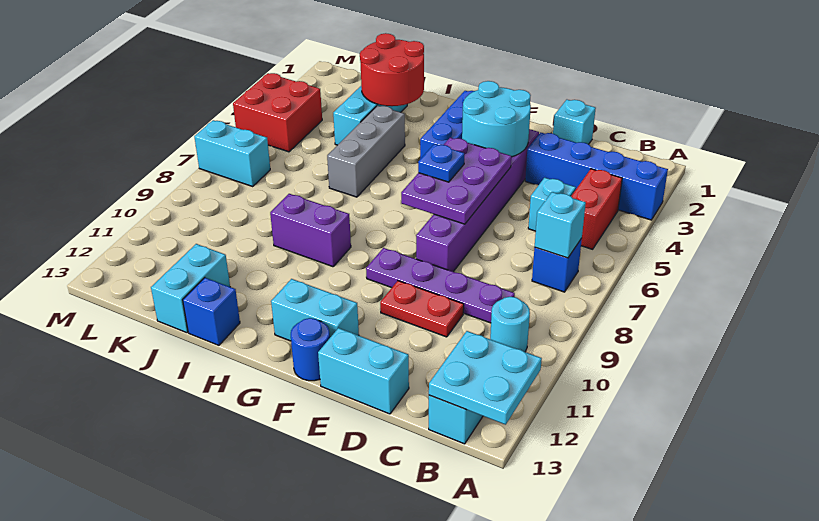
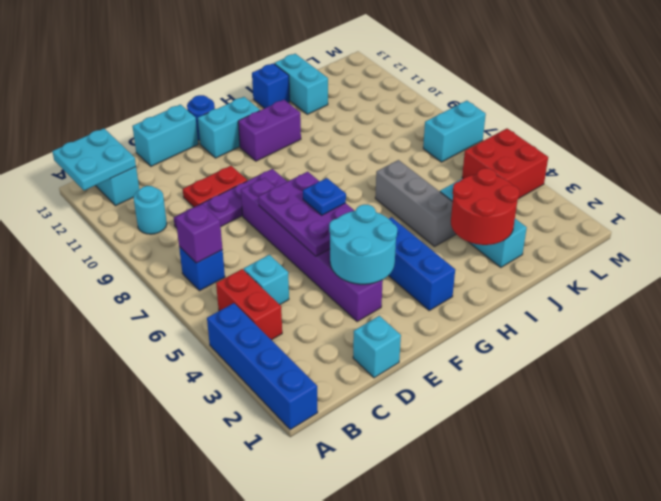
blue brick A3:D3 level 1 -> blue brick A1:A4 level 1
cyan brick B7 level 2 -> purple brick B7 level 2
purple brick H9:I9 level 1 -> purple brick G11:H11 level 1

